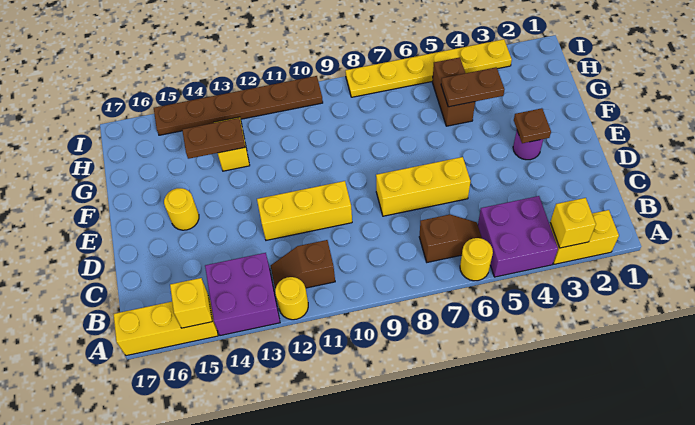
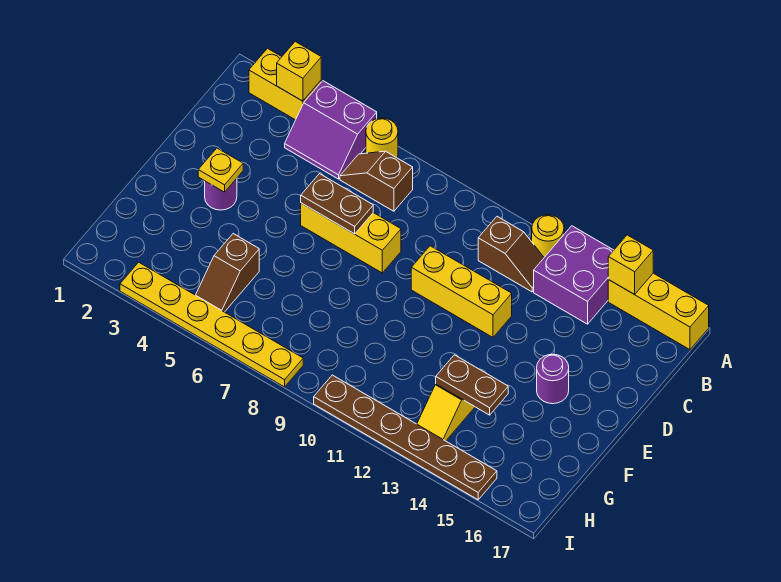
purple brick A4:B5 level 1 -> purple slope A4:B5 level 1 top A
brown plate E3 level 2 -> yellow plate E3 level 2
yellow round brick E15 level 1 -> purple round brick E15 level 1
brown plate G4:G5 level 2 -> brown plate D6:D7 level 2
brown brick G5:H5 level 1 -> brown slope G5:H5 level 1 top G

